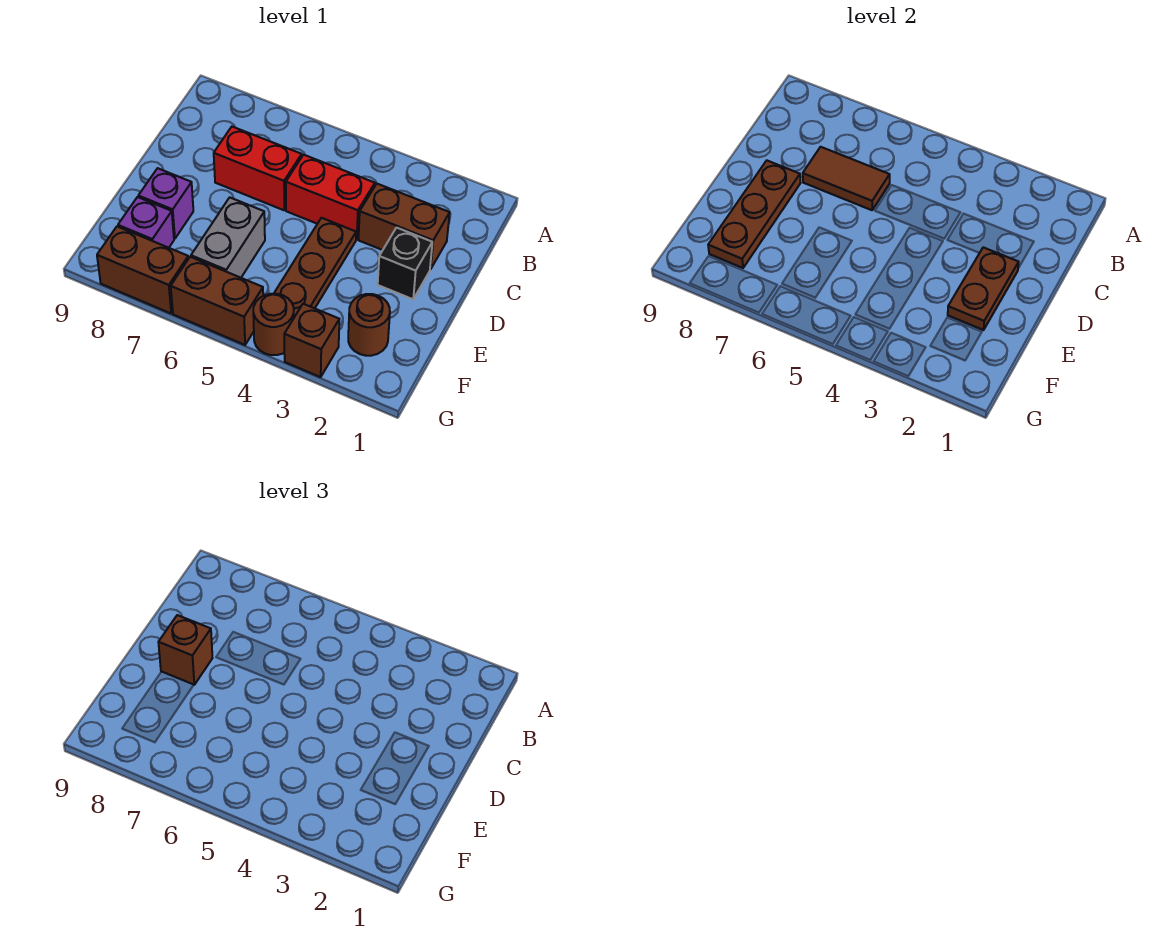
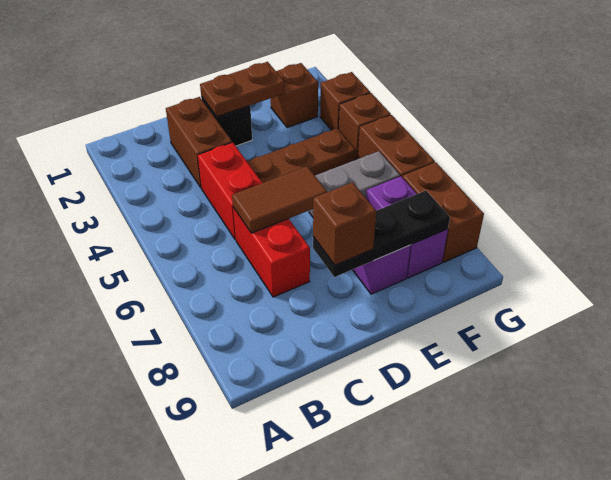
brown tile C6:C7 level 2 -> brown tile C6:D6 level 2
brown plate D8:F8 level 2 -> black plate D8:F8 level 2
brown round brick F2 level 1 -> brown brick F2 level 1
purple brick F8 level 1 -> purple brick F7:F8 level 1
brown round brick G4 level 1 -> brown brick G4 level 1

